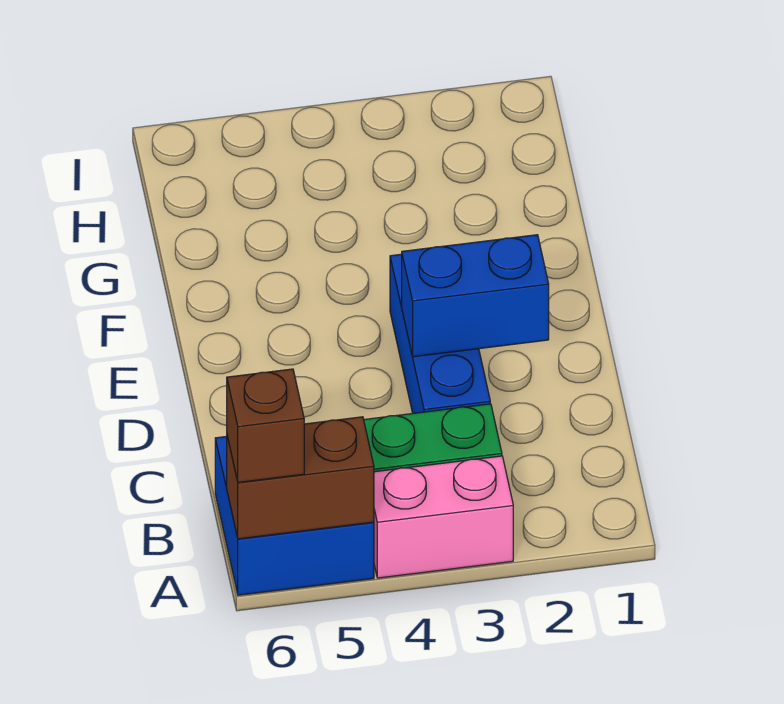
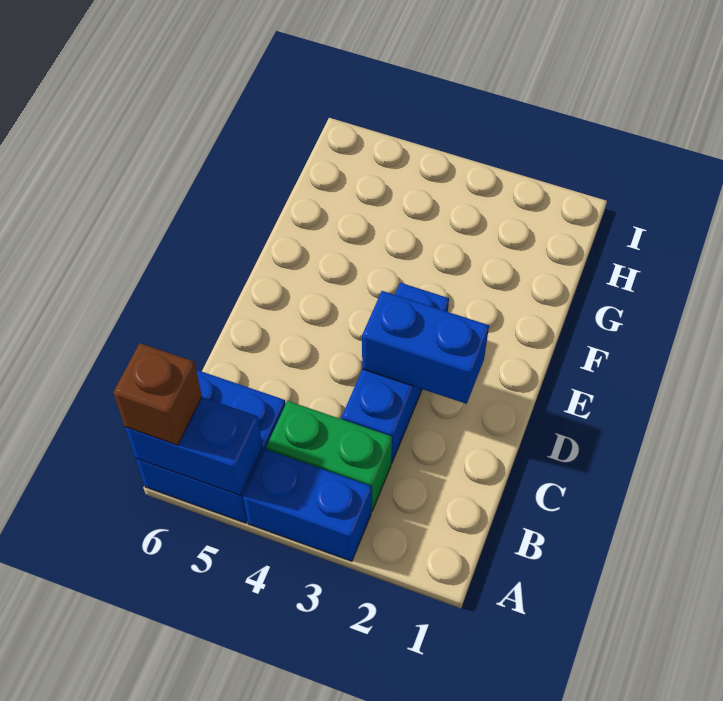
pink brick A3:A4 level 1 -> blue brick A3:A4 level 1
brown brick A5:A6 level 2 -> blue brick A5:A6 level 2

